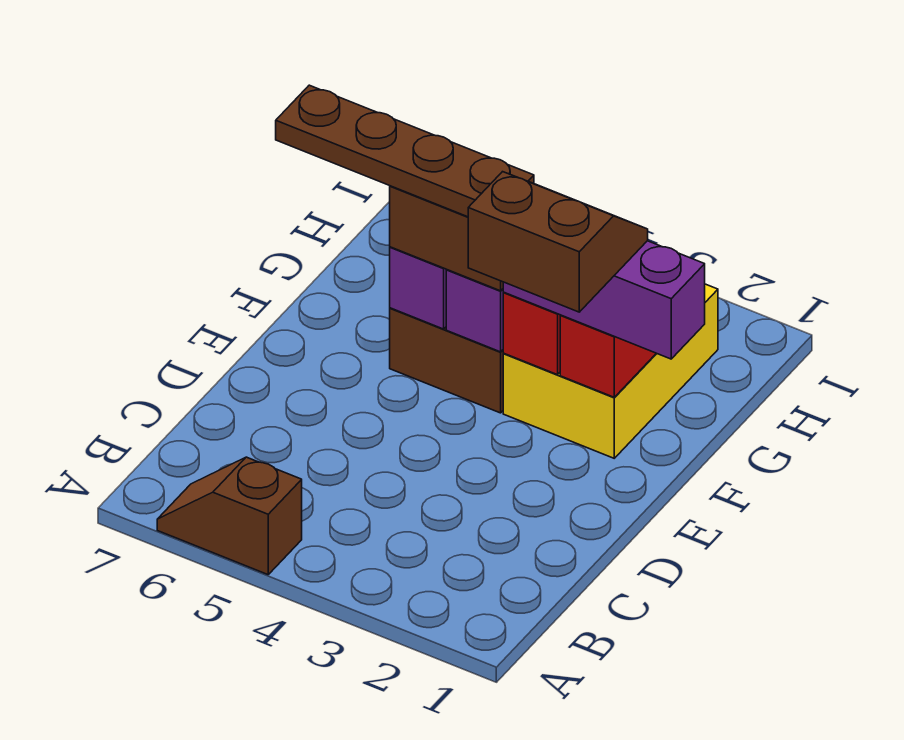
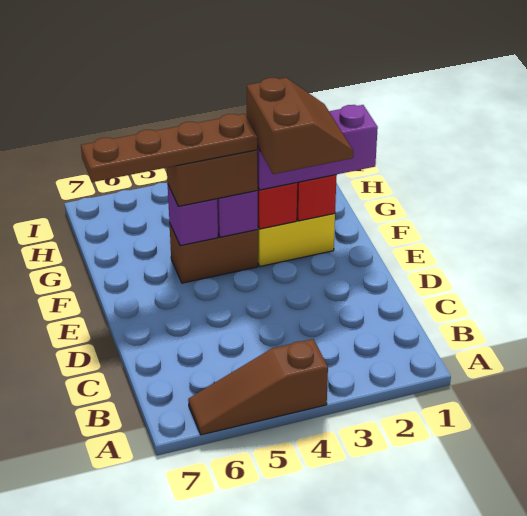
brown slope A5:A6 level 1 top 5 -> brown slope A4:A6 level 1 top 4
brown slope E2:F3 level 4 top E -> brown slope E2:F3 level 4 top 3

